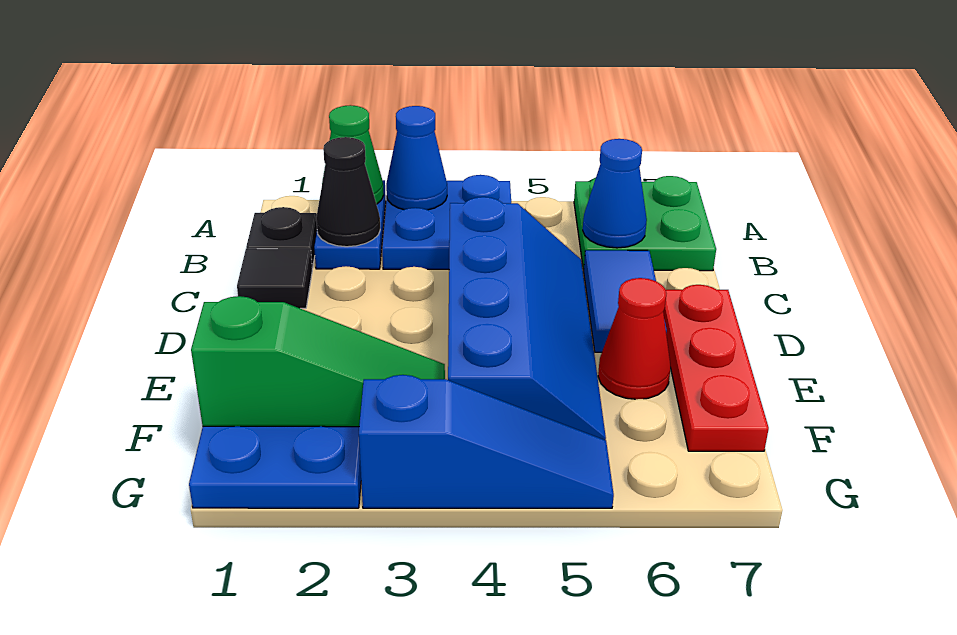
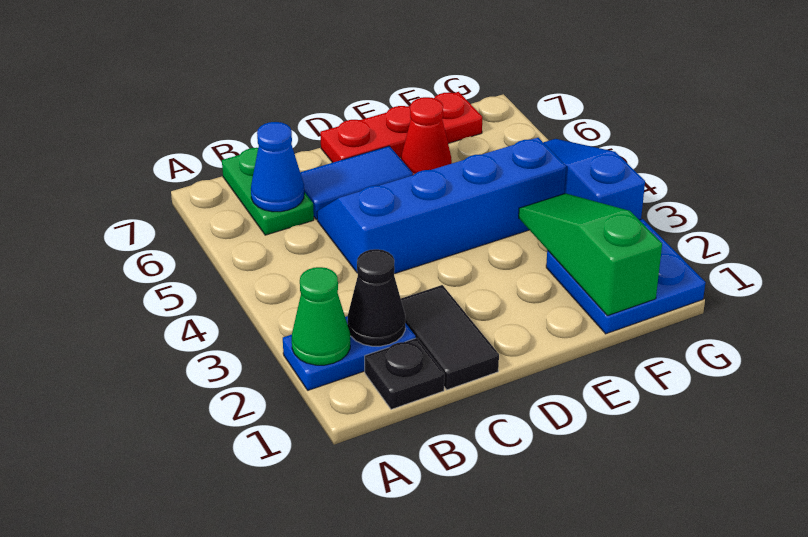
blue plate A3:B4 level 1 -> none
blue cone A3 level 2 -> none
green plate A6:B7 level 1 -> green plate B6:B7 level 1
black tile C1 level 1 -> black tile C1:C2 level 1

